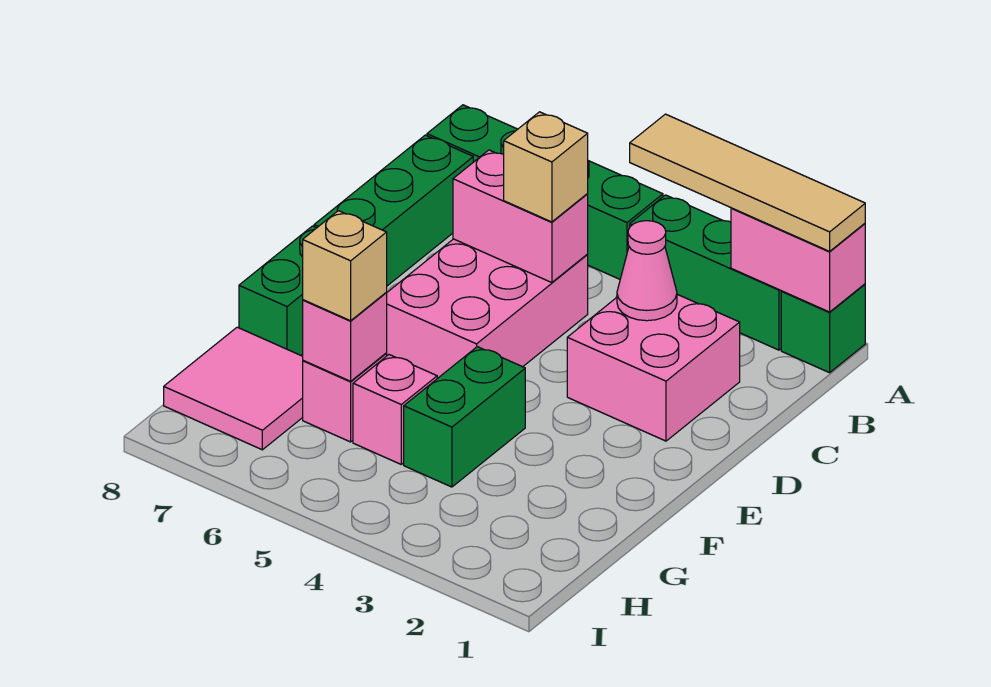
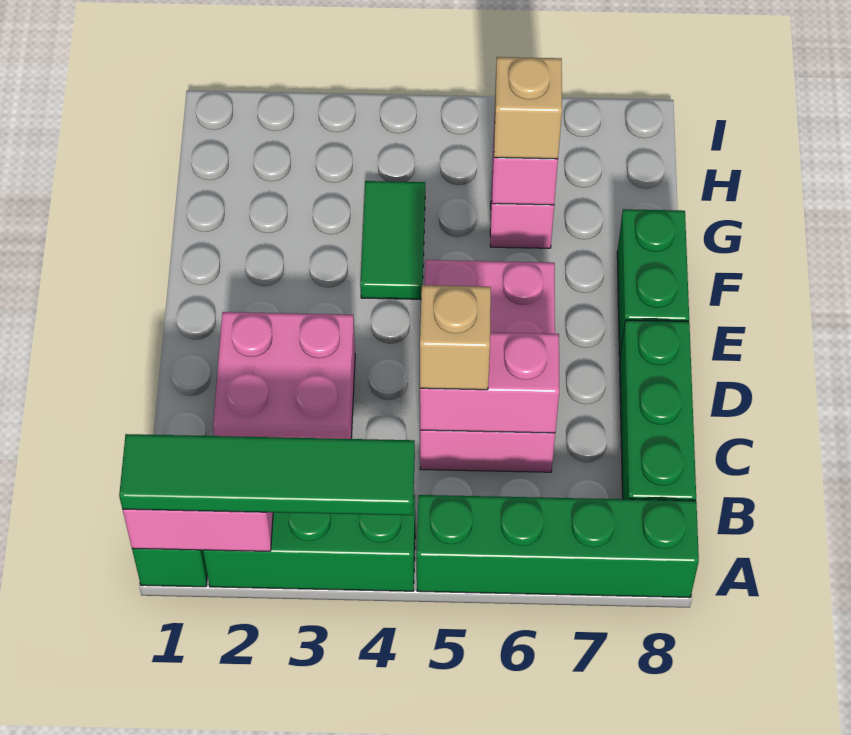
tan tile A1:A4 level 3 -> green tile A1:A4 level 3
pink cone C3 level 2 -> none
green brick F4:G4 level 1 -> green tile F4:G4 level 1
pink brick G5 level 1 -> none
pink tile G7:H8 level 1 -> none

